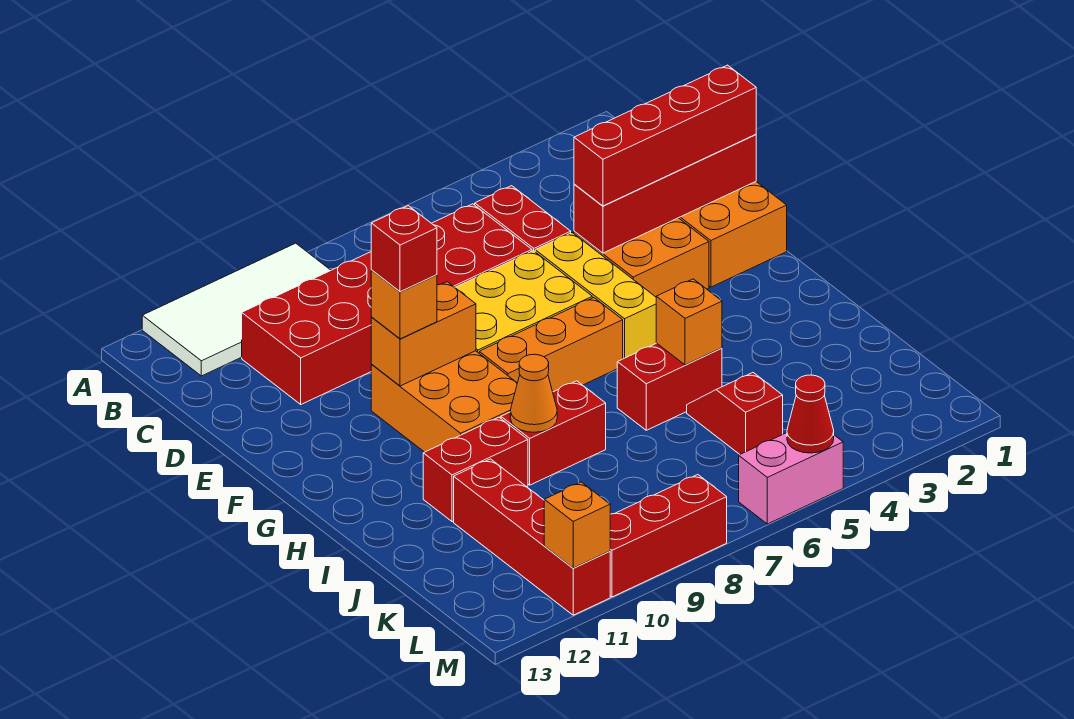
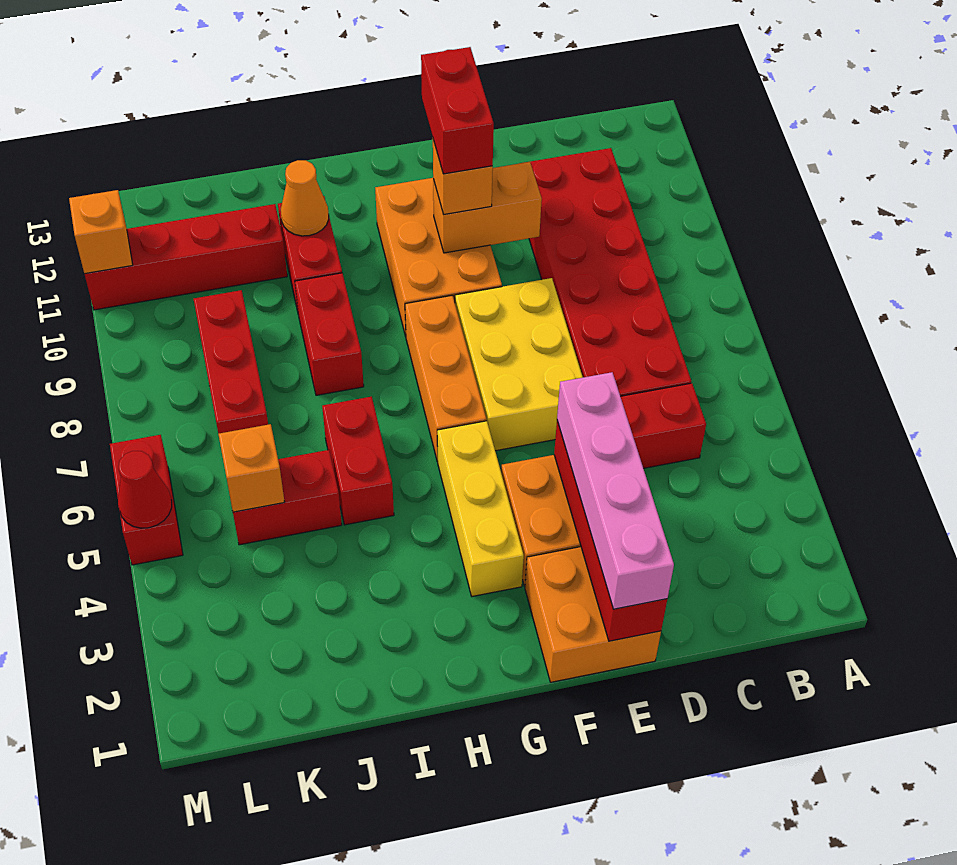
white tile A9:B12 level 1 -> none
red brick E1:E4 level 3 -> pink brick E1:E4 level 3
yellow brick E5:G5 level 1 -> yellow brick G3:G5 level 1
orange brick F9:H10 level 1 -> orange brick F9:G11 level 1
orange brick F9:F10 level 2 -> orange brick E10:F10 level 2
red brick F10 level 4 -> red brick F10:F11 level 4
orange brick I5 level 2 -> orange brick K5 level 2
orange cone I9 level 2 -> orange cone I11 level 2
red slope J5:K5 level 1 top K -> red brick J5:K5 level 1
pink brick M5:M6 level 1 -> red brick M5:M6 level 1
red brick M8:M10 level 1 -> red brick K7:K9 level 1

